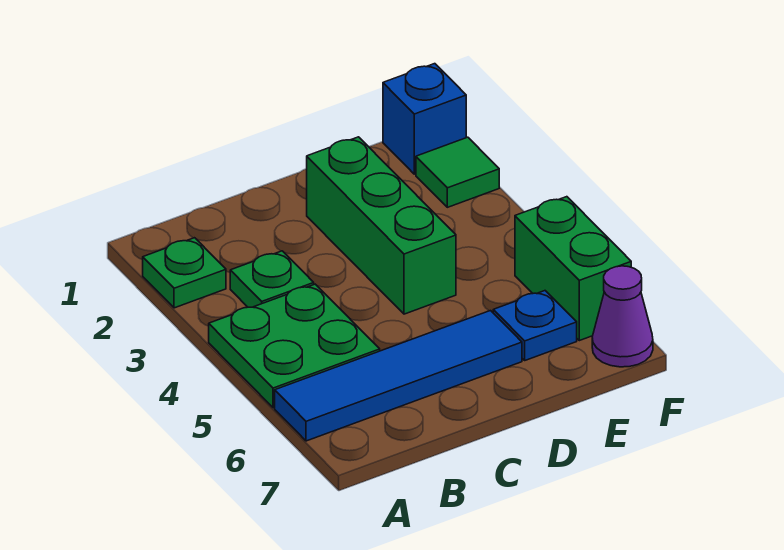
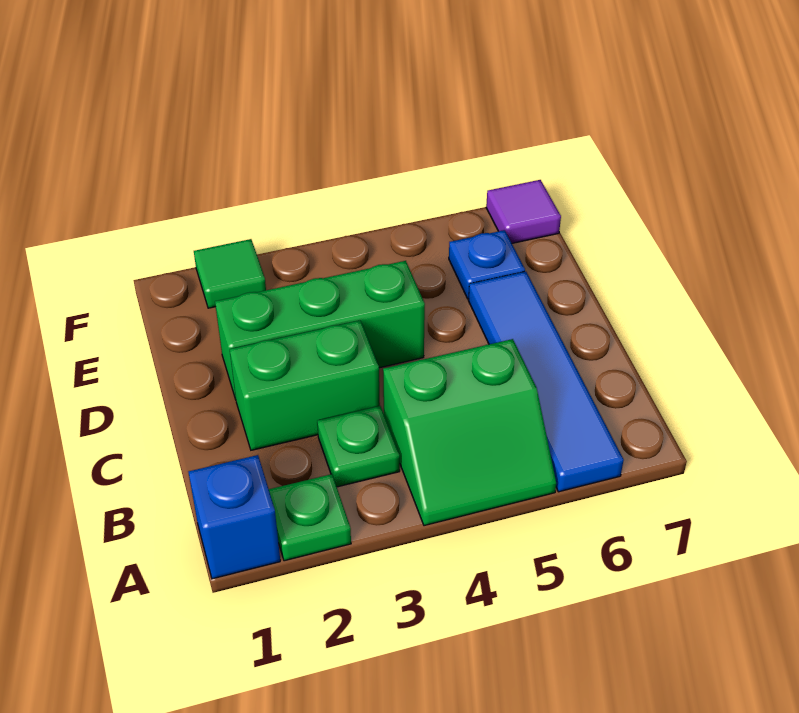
green plate A4:B5 level 1 -> green slope A4:B5 level 1 top B
blue brick F1 level 1 -> blue brick A1 level 1
green brick F5:F6 level 1 -> green brick C2:C3 level 1
purple cone F7 level 1 -> purple tile F7 level 1

